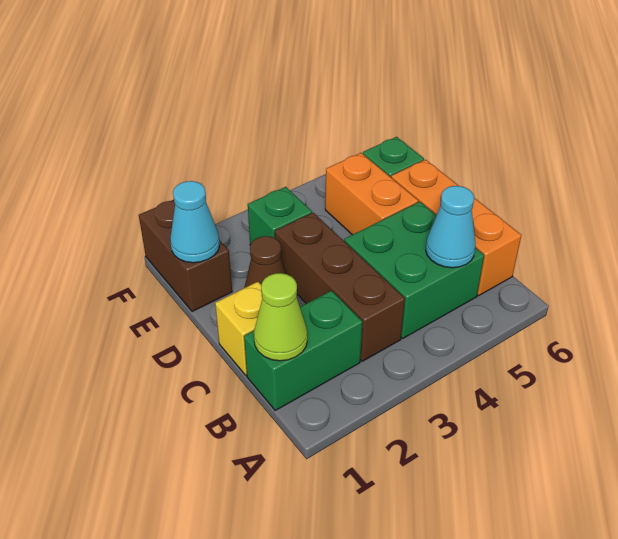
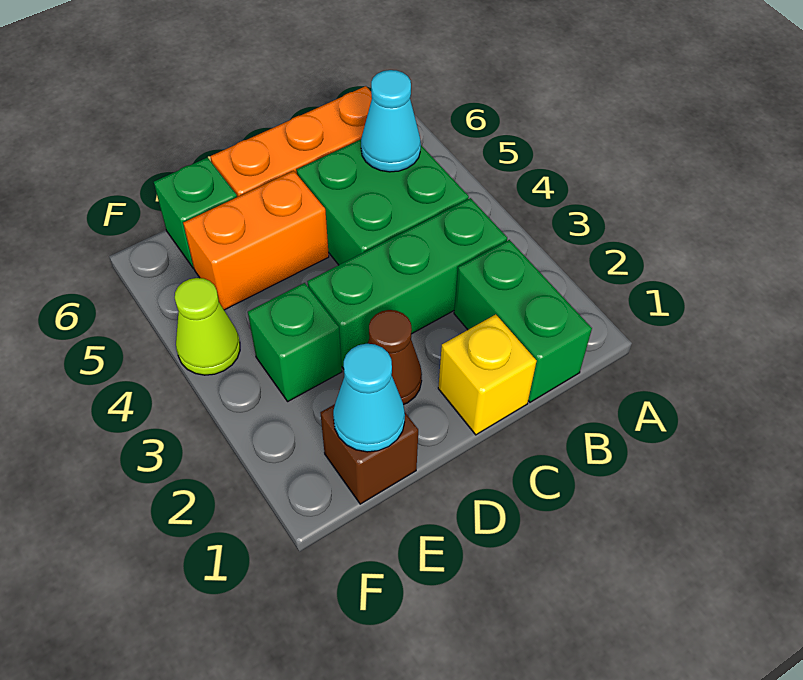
lime cone B1 level 2 -> lime cone F4 level 1
brown brick B3:D3 level 1 -> green brick B3:D3 level 1
brown brick E1:F1 level 1 -> brown brick E1 level 1

